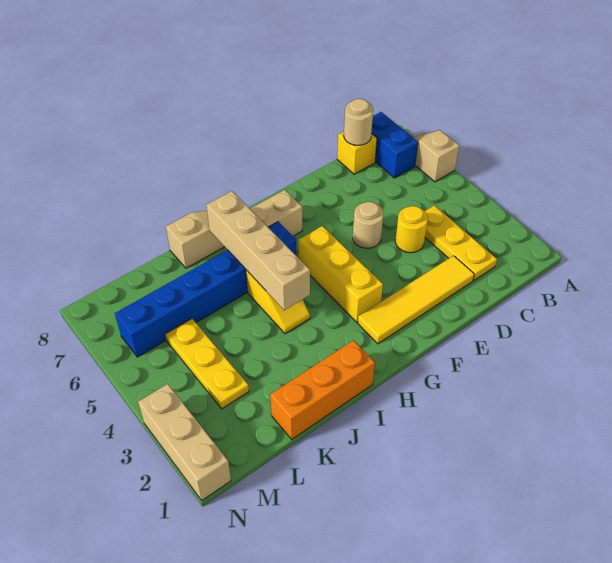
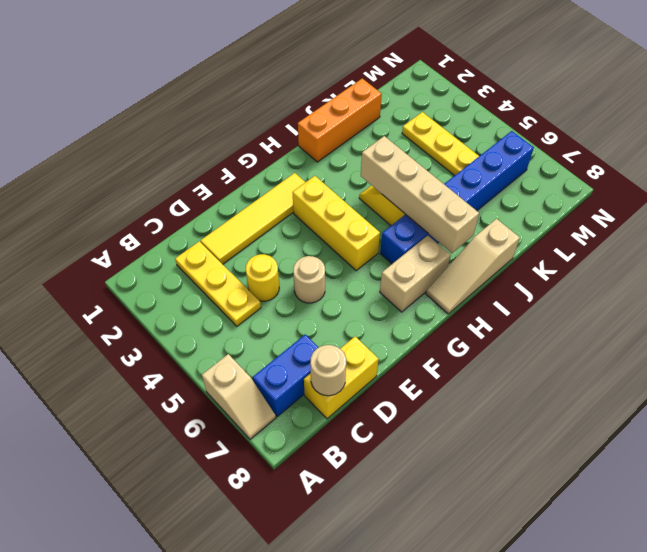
blue brick B7:B8 level 1 -> blue brick B7:C7 level 1
yellow brick C8 level 1 -> yellow brick C8:D8 level 1
tan brick N1:N3 level 1 -> none

